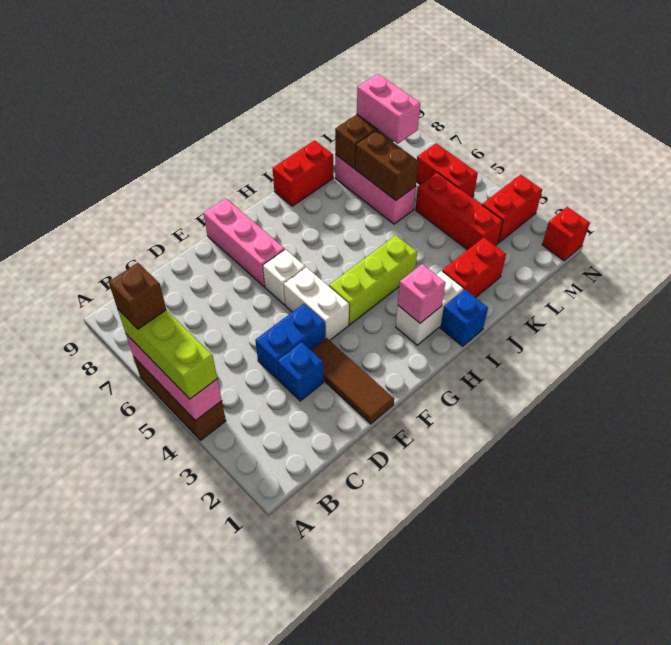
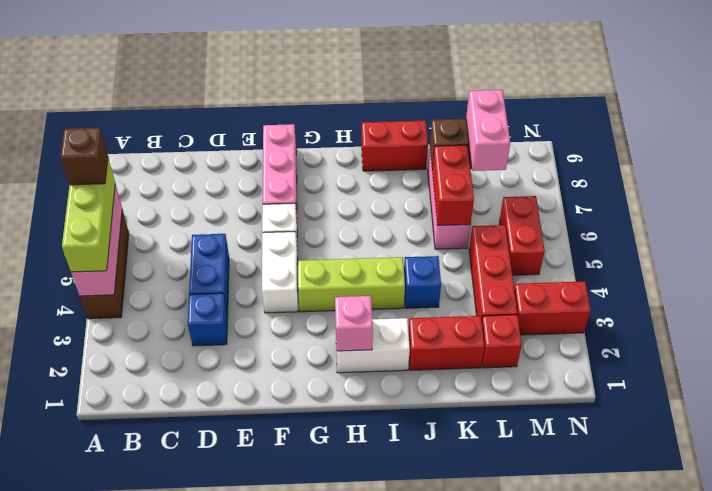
blue brick D4:E4 level 1 -> blue brick D4:D5 level 1
brown tile E1:E3 level 1 -> none
blue brick I1 level 1 -> blue brick J4 level 1
brown brick K6:K7 level 2 -> red brick K6:K7 level 2
red brick N1 level 1 -> red brick L2 level 1

